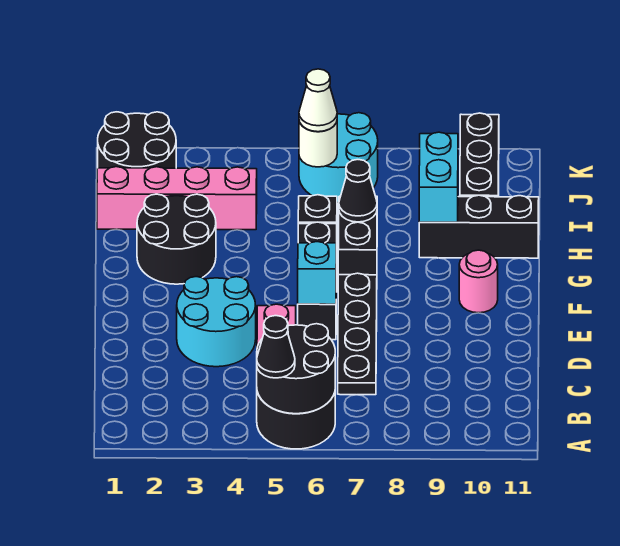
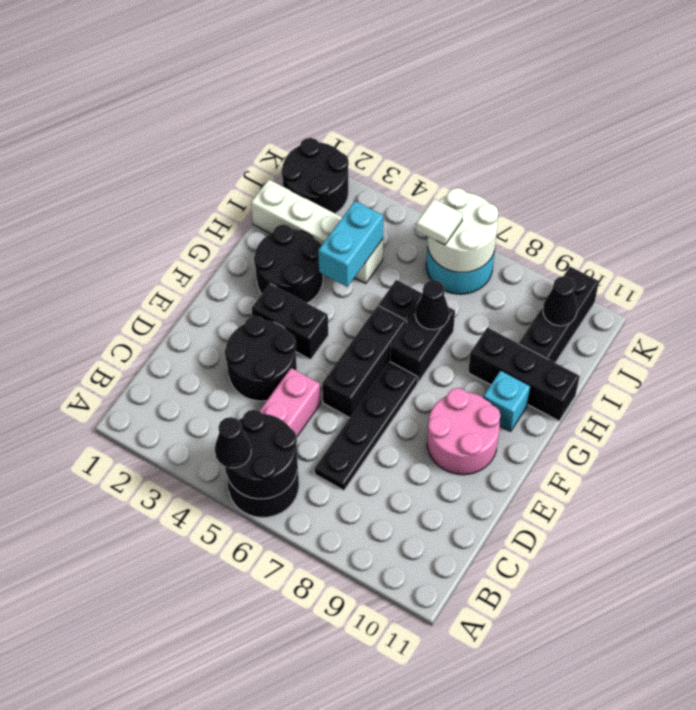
cyan round brick D3:E4 level 1 -> black round brick D3:E4 level 1
cyan brick E6 level 2 -> cyan brick G10 level 1
none -> black brick F3:F4 level 1
pink round brick F10 level 1 -> pink round brick E9:F10 level 1
cyan brick H9:I9 level 2 -> cyan brick H4:I4 level 2
pink brick I1:I4 level 1 -> white brick I1:I4 level 1
white round brick J6 level 2 -> white round brick J6:K7 level 2
white cone J6 level 3 -> white tile J6 level 3
none -> black cone J10 level 2

